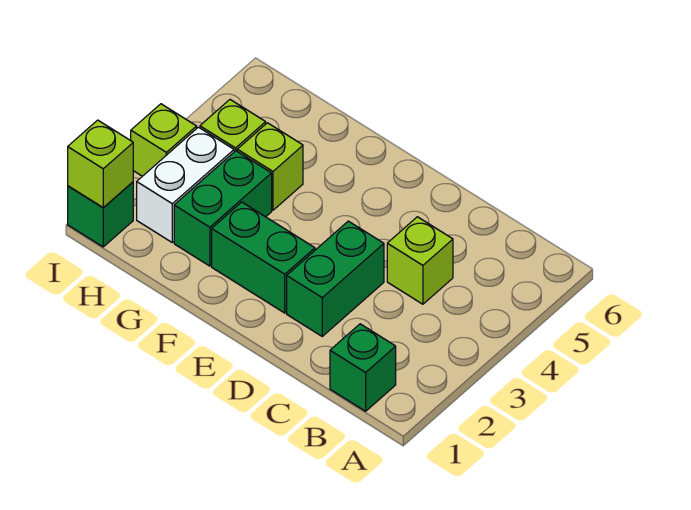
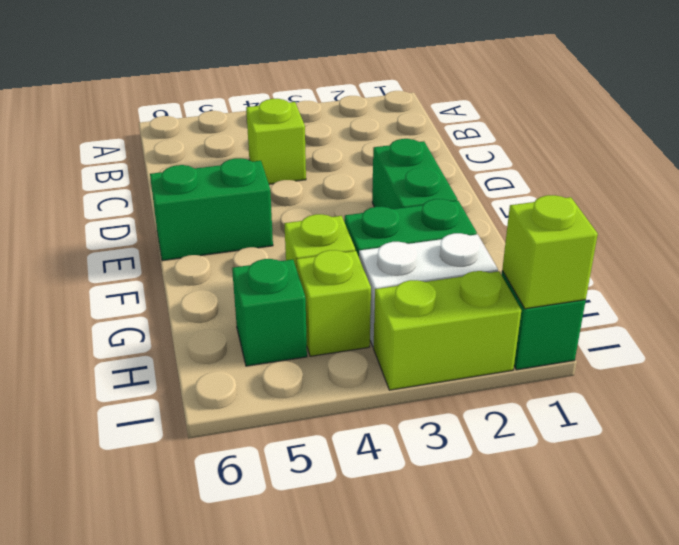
green brick B1 level 1 -> green brick H5 level 1
green brick D2:D3 level 1 -> green brick E5:E6 level 1
lime brick I3 level 1 -> lime brick I2:I3 level 1

